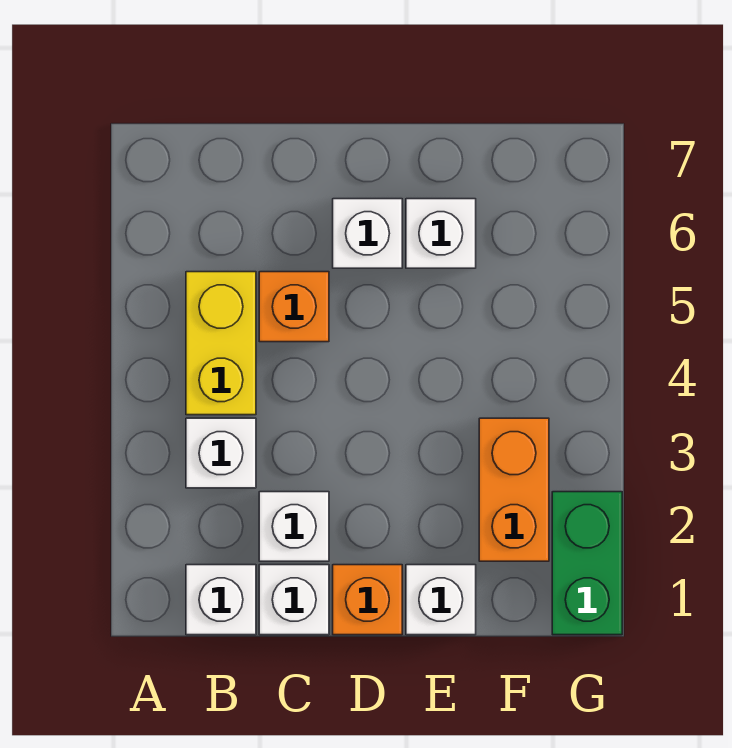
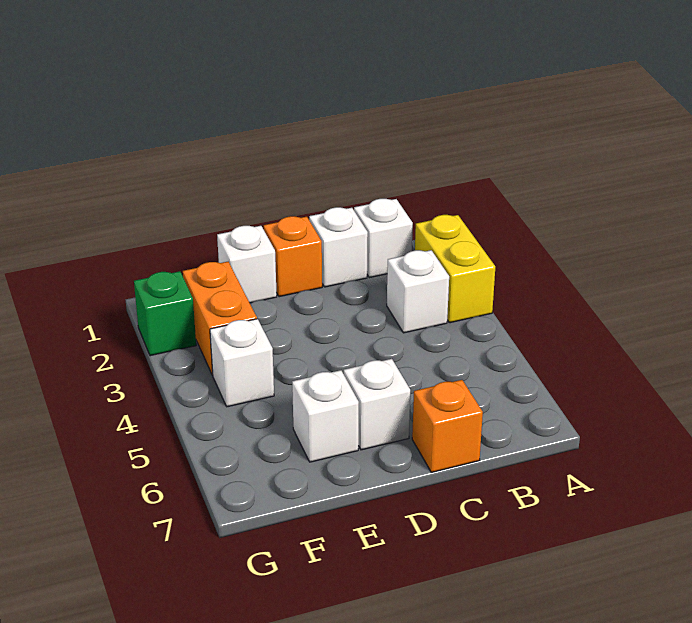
yellow brick B4:B5 level 1 -> yellow brick A2:A3 level 1
white brick C2 level 1 -> white brick F4 level 1
orange brick C5 level 1 -> orange brick C7 level 1
green brick G1:G2 level 1 -> green brick G2 level 1

